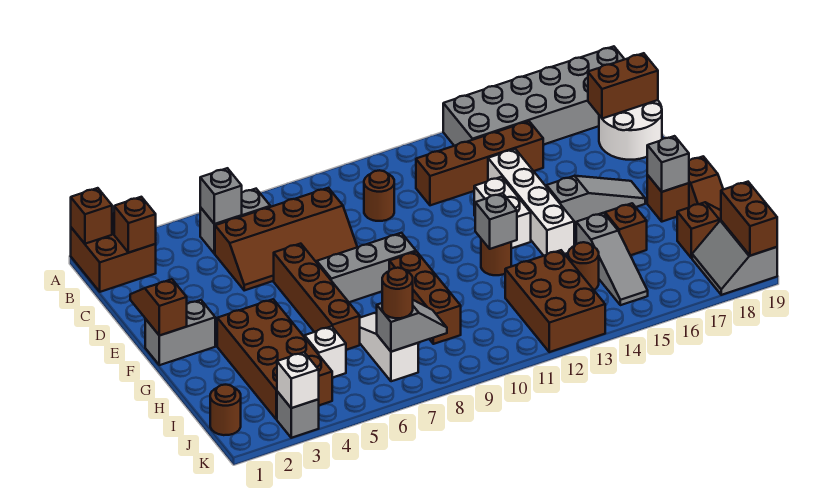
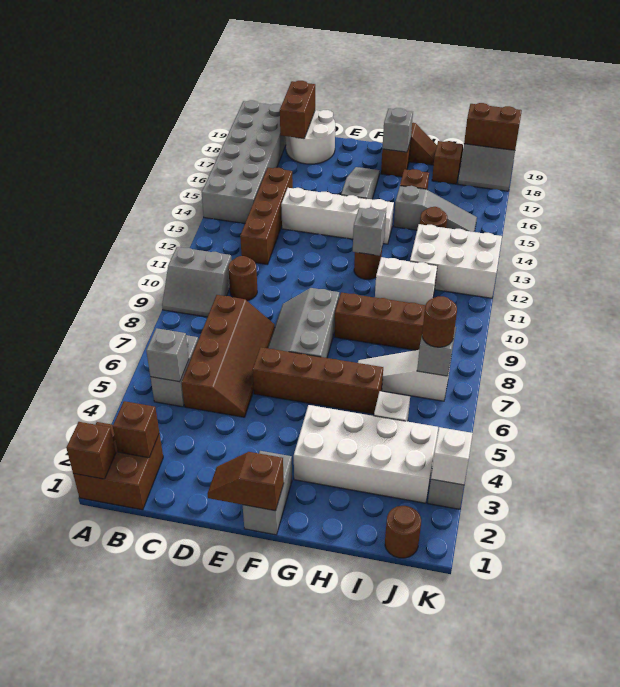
none -> grey slope A9:B10 level 1 top 10
white brick E13:F13 level 1 -> white brick H11:I11 level 1
brown brick G3:J4 level 1 -> white brick G3:J4 level 1
brown brick I12:K13 level 1 -> white brick I12:K13 level 1

